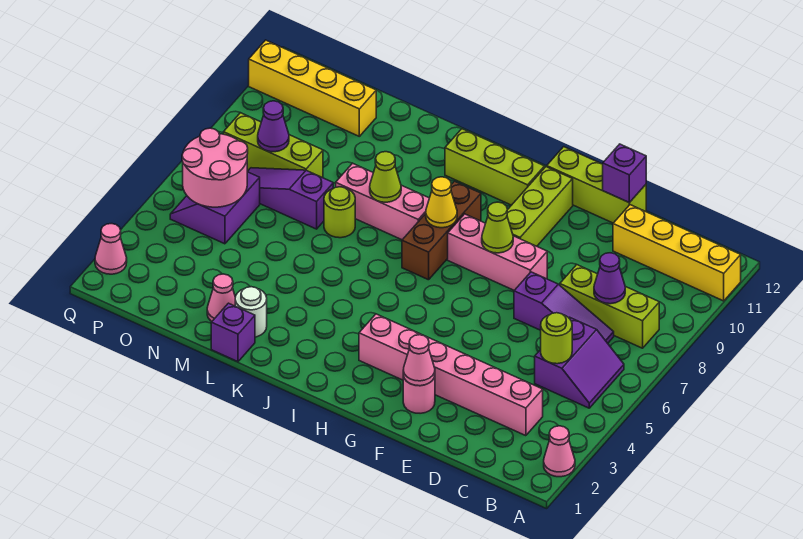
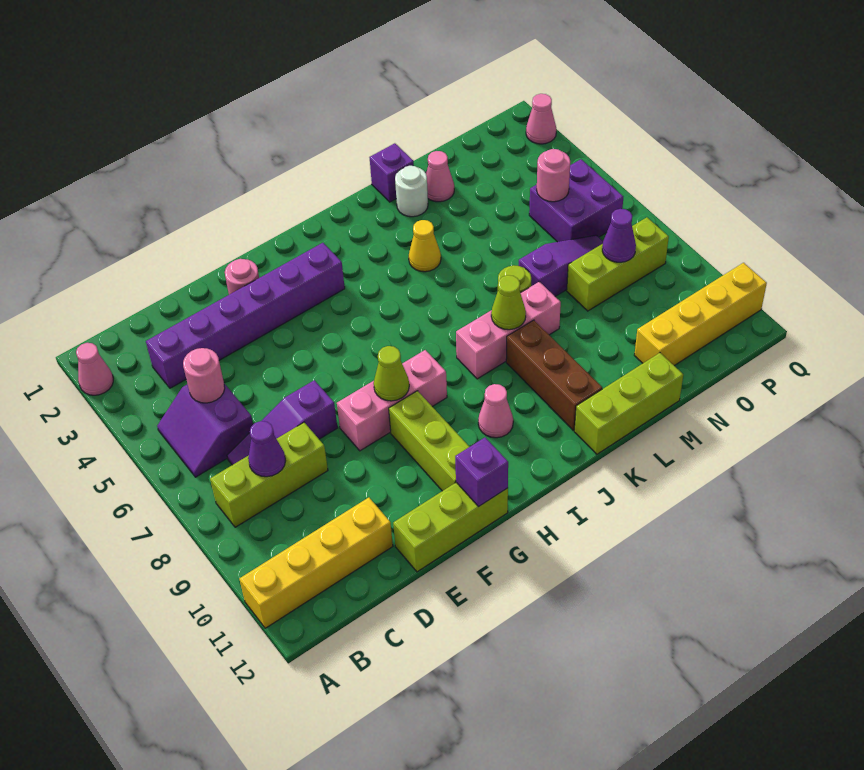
pink brick C3:H3 level 1 -> purple brick C3:H3 level 1
lime round brick C5 level 2 -> pink round brick C5 level 2
purple brick E12 level 2 -> purple brick G12 level 2
pink cone F2 level 2 -> pink cone I10 level 1
lime brick H11:J11 level 1 -> lime brick K12:M12 level 1
brown brick I7:I9 level 1 -> brown brick K9:K11 level 1
yellow cone I8 level 2 -> yellow cone K4 level 1
purple slope O5:P6 level 1 top O -> purple brick O5:P6 level 1
pink round brick O5:P6 level 2 -> pink round brick O5 level 2

